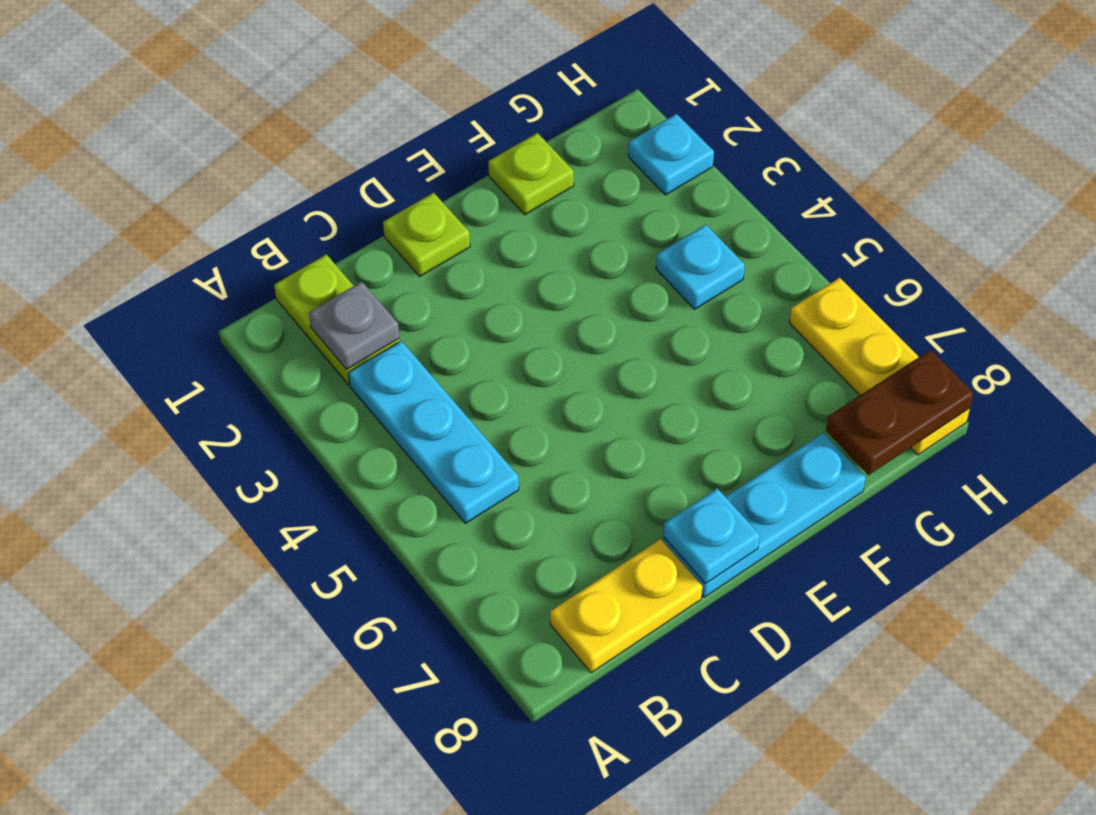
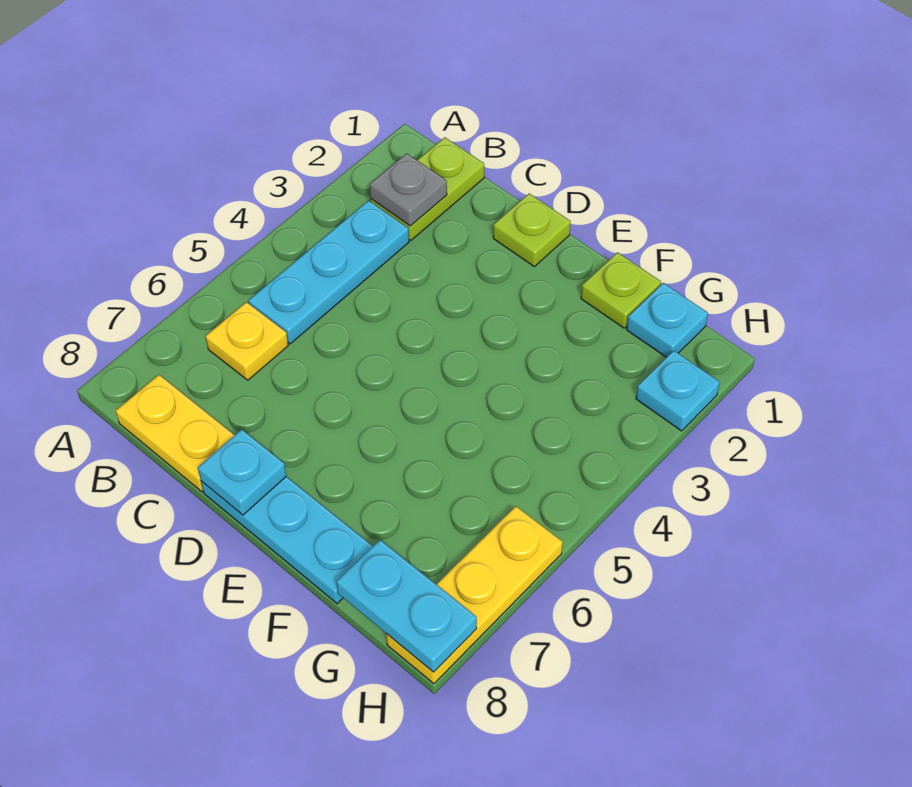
none -> yellow plate B6 level 1
cyan plate G4 level 1 -> cyan plate G1 level 1
brown plate G8:H8 level 2 -> cyan plate G8:H8 level 2

